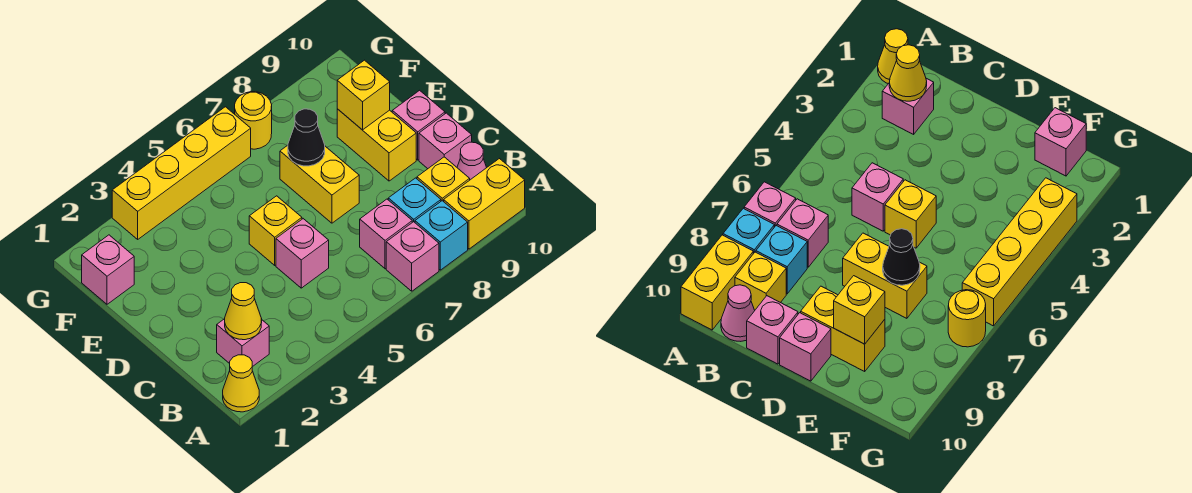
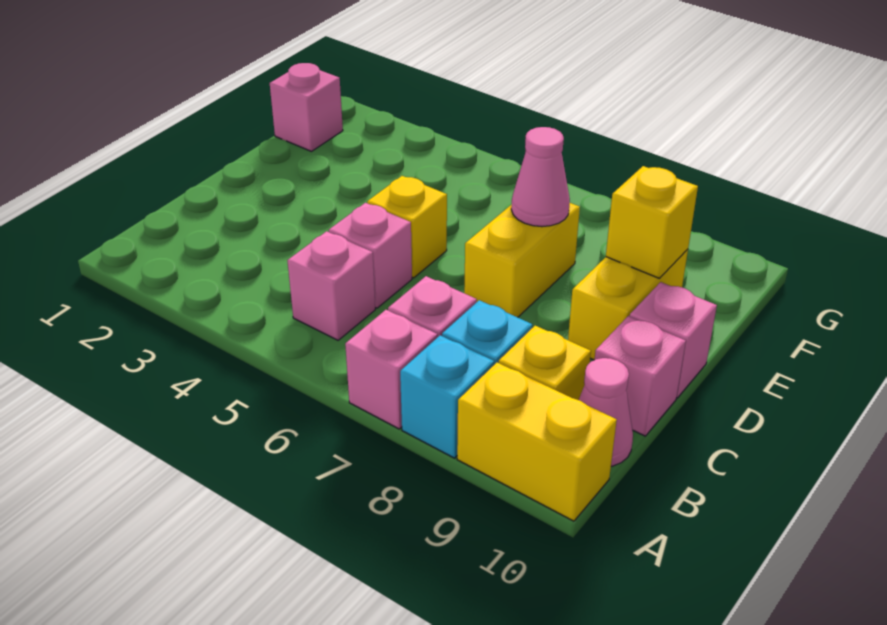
yellow cone A1 level 1 -> none
pink brick B2 level 1 -> pink brick B5 level 1
yellow cone B2 level 2 -> none
black cone E7 level 2 -> pink cone E7 level 2
yellow brick G3:G6 level 1 -> none
yellow round brick G7 level 1 -> none

